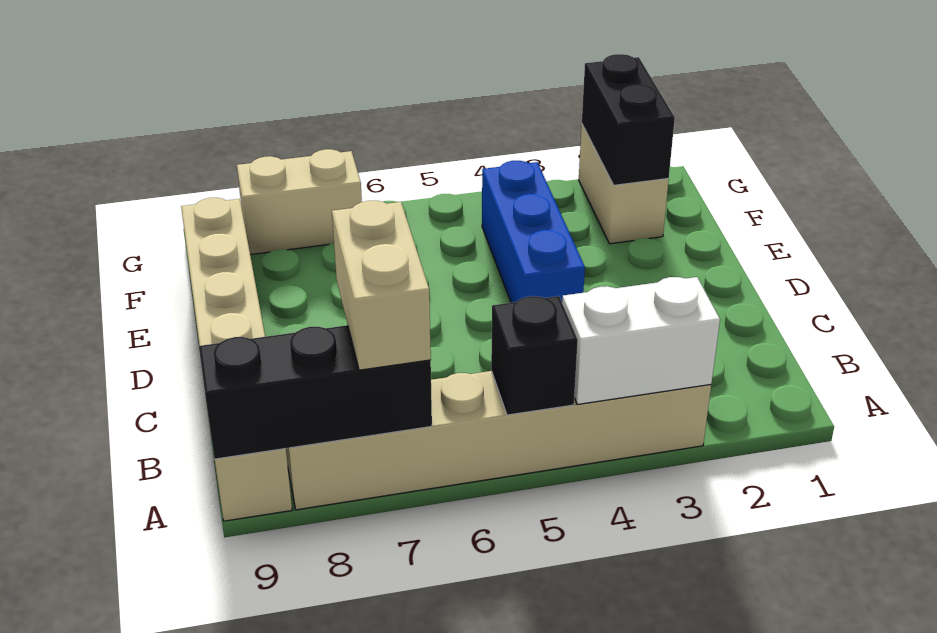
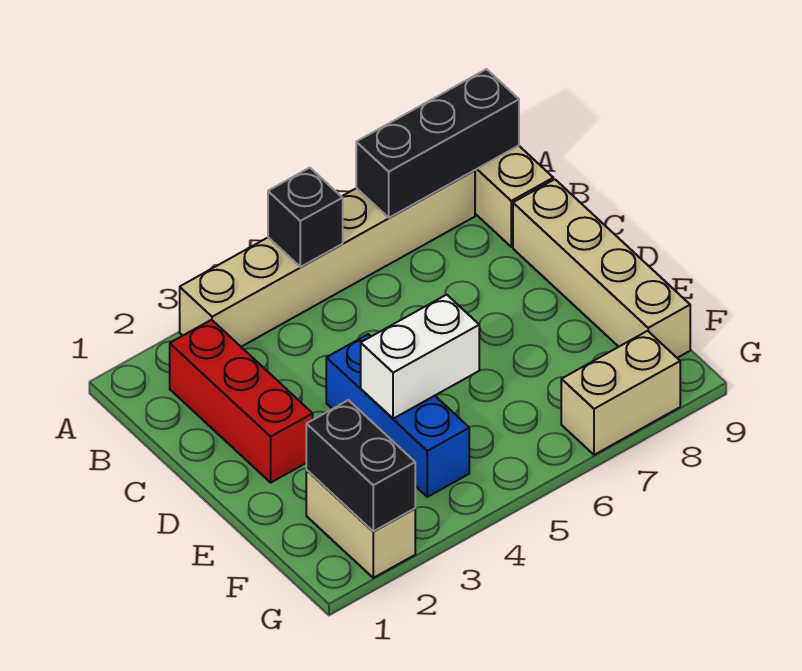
white brick A3:A4 level 2 -> white brick E4:E5 level 2
tan brick A7:B7 level 3 -> none
none -> red brick B2:D2 level 1

